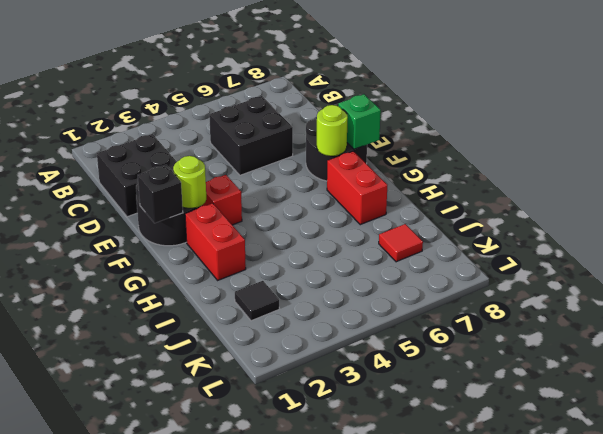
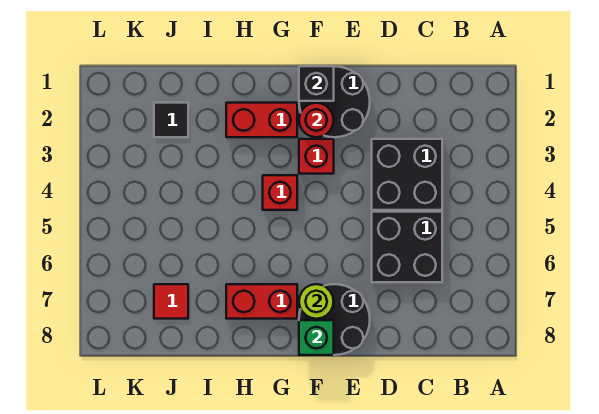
black brick C1:D2 level 1 -> black brick C3:D4 level 1
lime round brick F2 level 2 -> red round brick F2 level 2
none -> red brick G4 level 1

